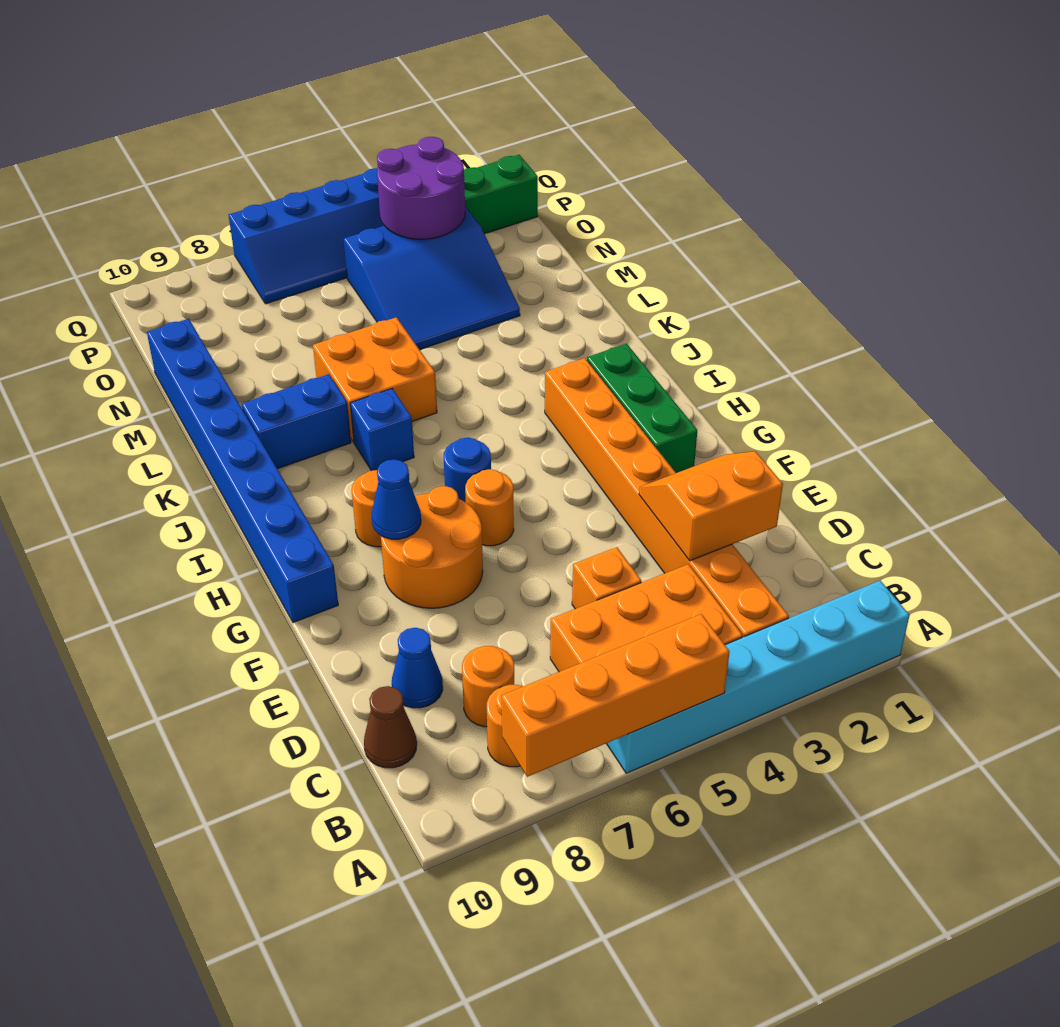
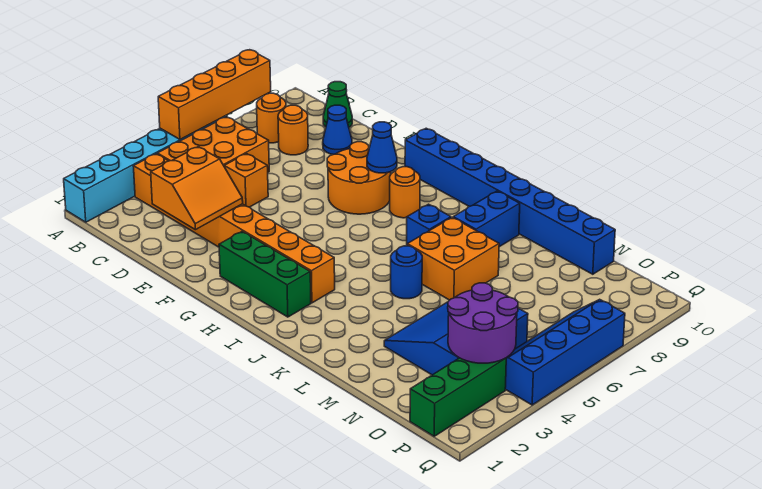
brown cone C10 level 1 -> green cone C10 level 1
orange round brick G6 level 1 -> none
blue round brick H6 level 1 -> blue round brick K5 level 1

